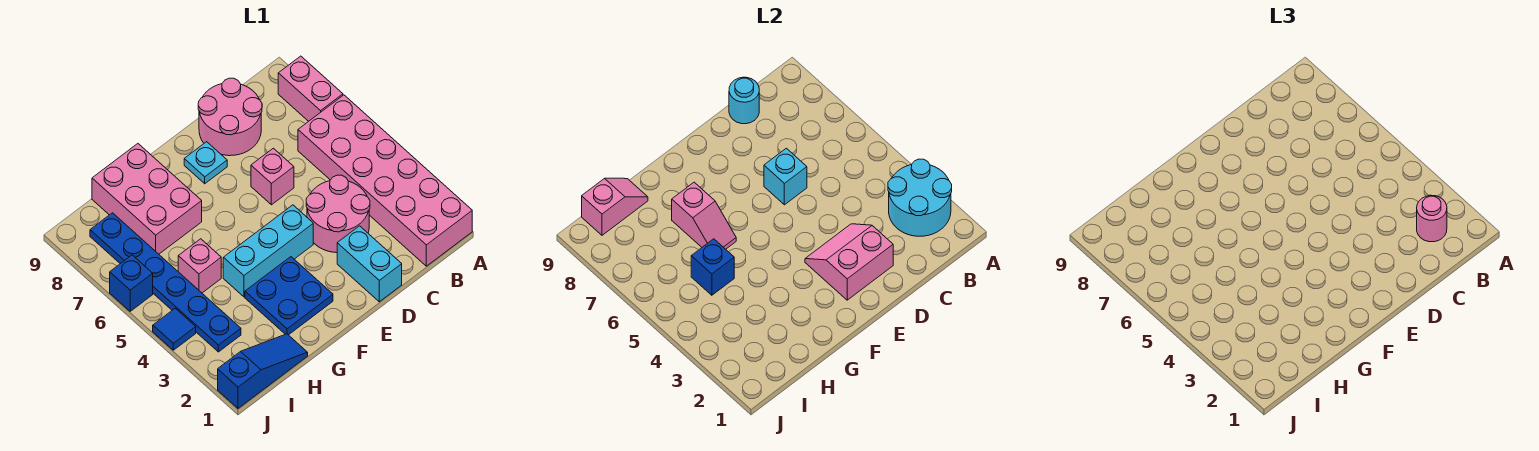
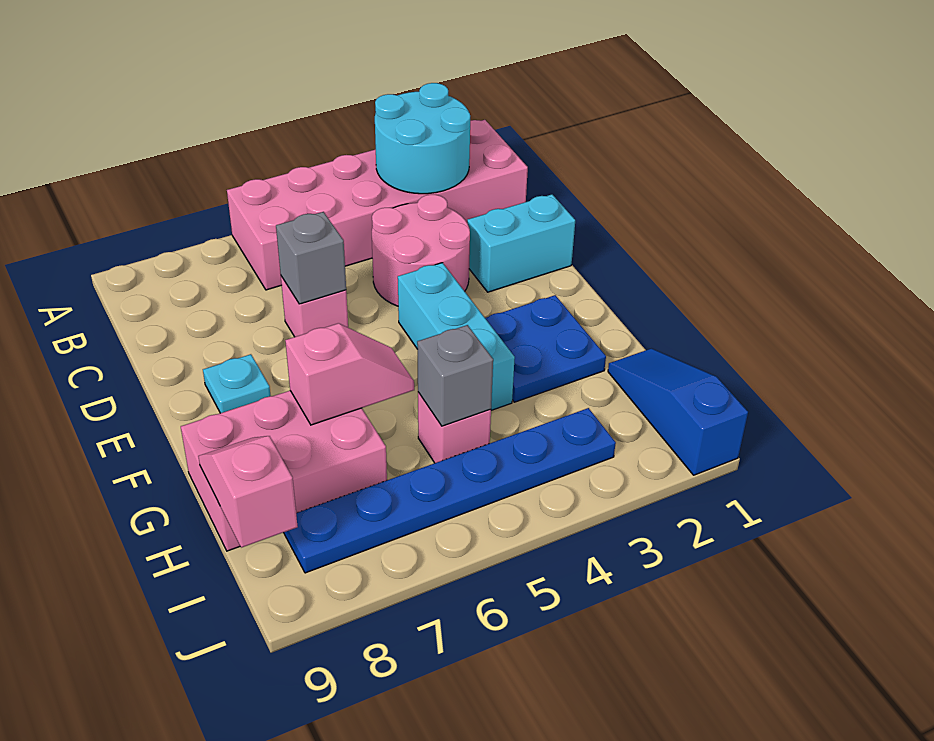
pink brick A7:A8 level 1 -> none
pink round brick B2 level 3 -> none
pink round brick C8:D9 level 1 -> none
cyan round brick C9 level 2 -> none
pink slope D2:E3 level 2 top 2 -> none
cyan brick D6 level 2 -> grey brick D6 level 2
blue brick H5 level 2 -> grey brick H5 level 2
blue tile J4 level 1 -> none
blue brick J6 level 1 -> none

